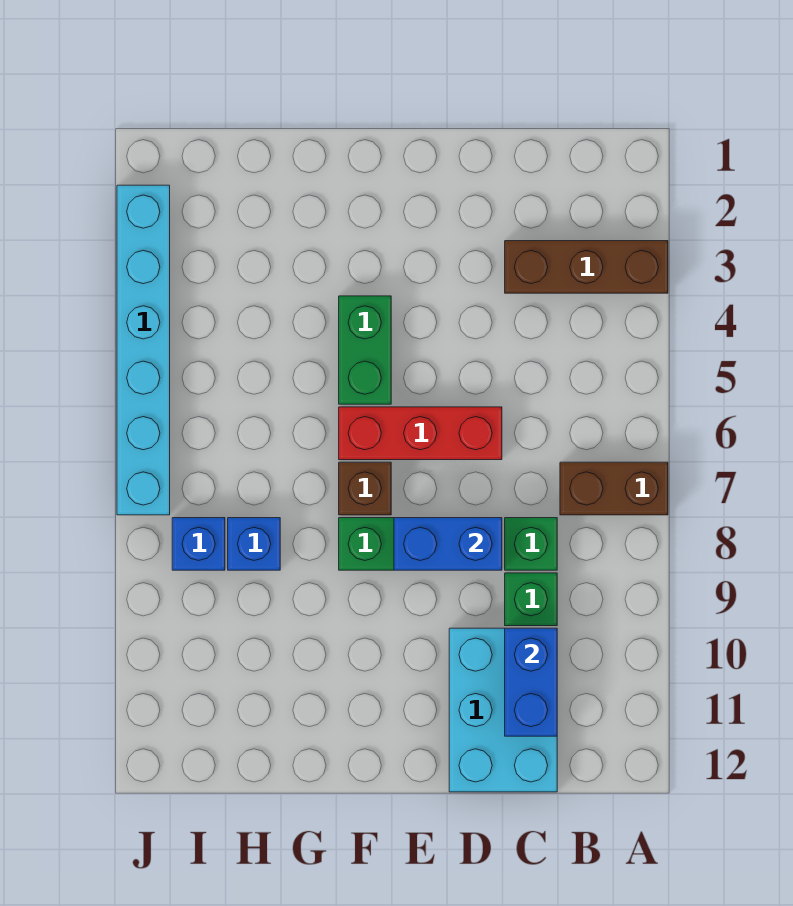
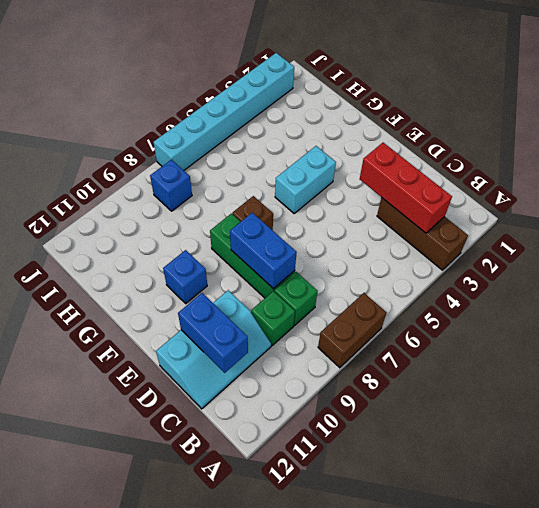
brown brick A7:B7 level 1 -> brown brick A7:A8 level 1
cyan brick C10:D12 level 1 -> cyan slope C10:D12 level 1 top D
blue brick C10:C11 level 2 -> blue brick C11:D11 level 2
red brick D6:F6 level 1 -> red brick B3:D3 level 2
green brick F4:F5 level 1 -> cyan brick F4:F5 level 1
blue brick H8 level 1 -> blue brick F10 level 1

